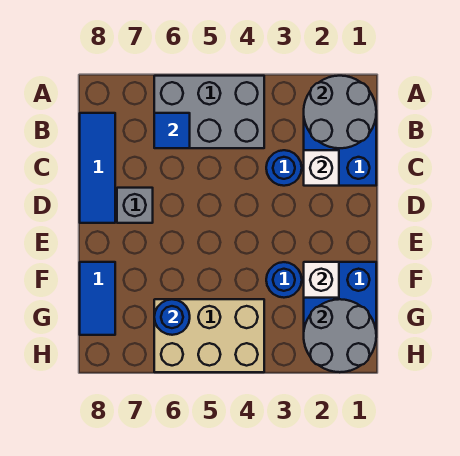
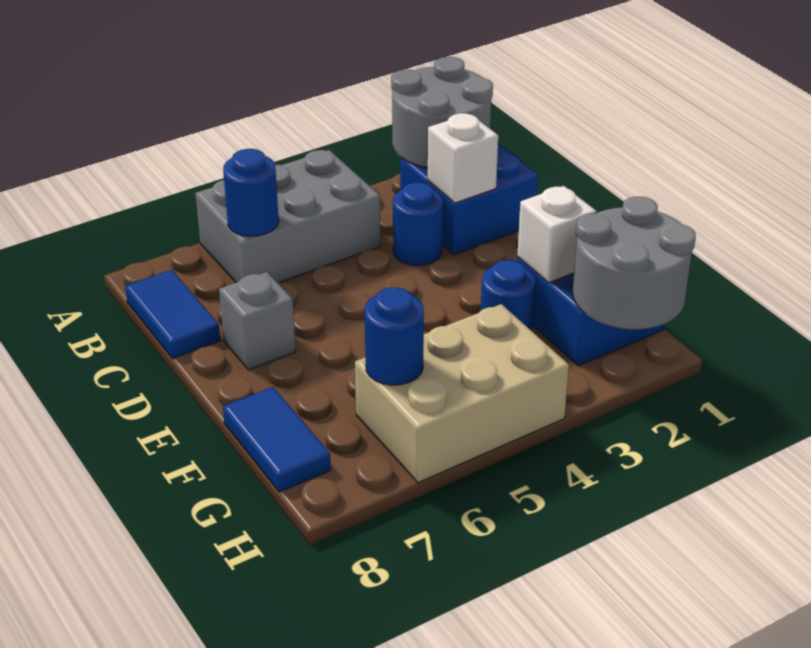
blue tile B6 level 2 -> blue round brick B6 level 2
blue tile B8:D8 level 1 -> blue tile B8:C8 level 1

